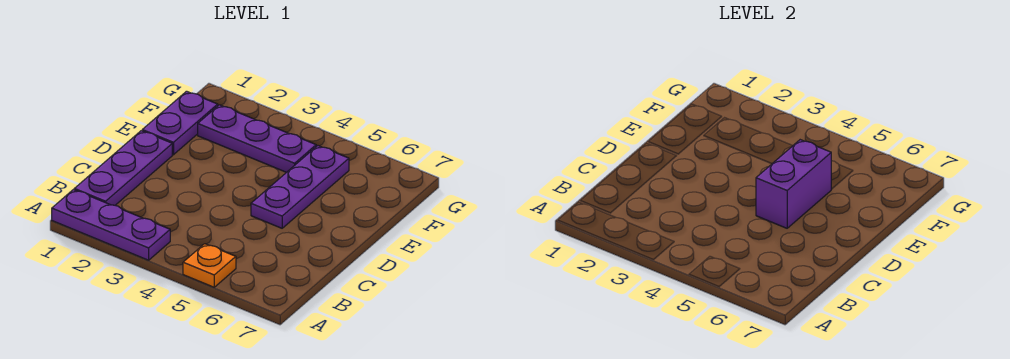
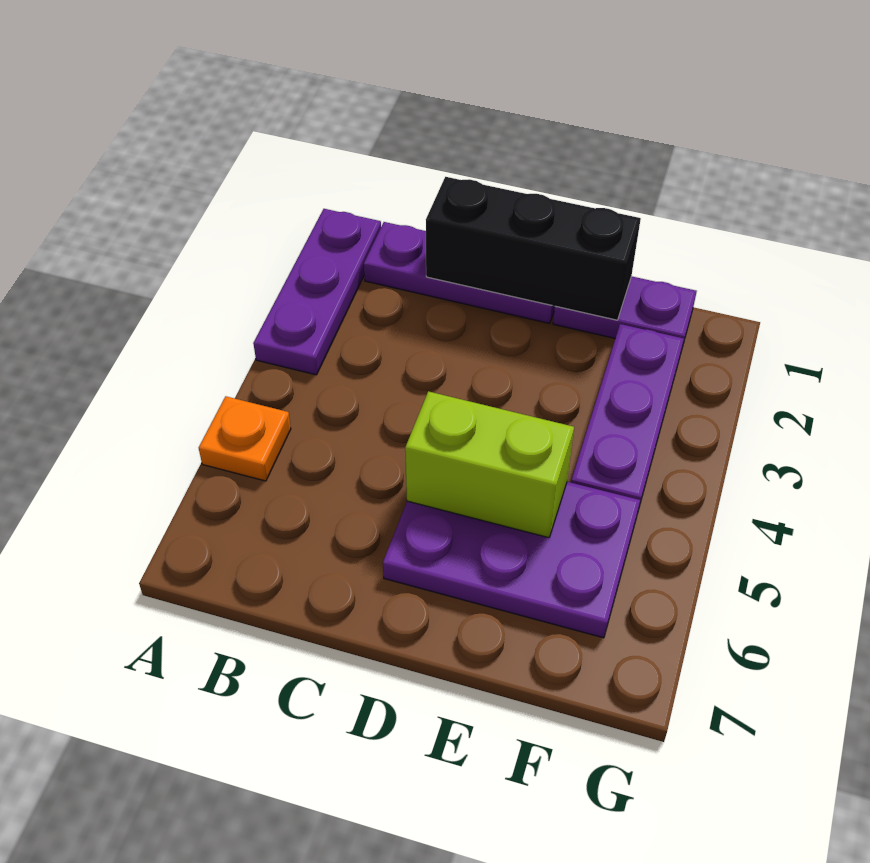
none -> black brick C1:E1 level 2
purple plate D5:F5 level 1 -> purple plate D5:F6 level 1
purple brick D5:E5 level 2 -> lime brick D5:E5 level 2

